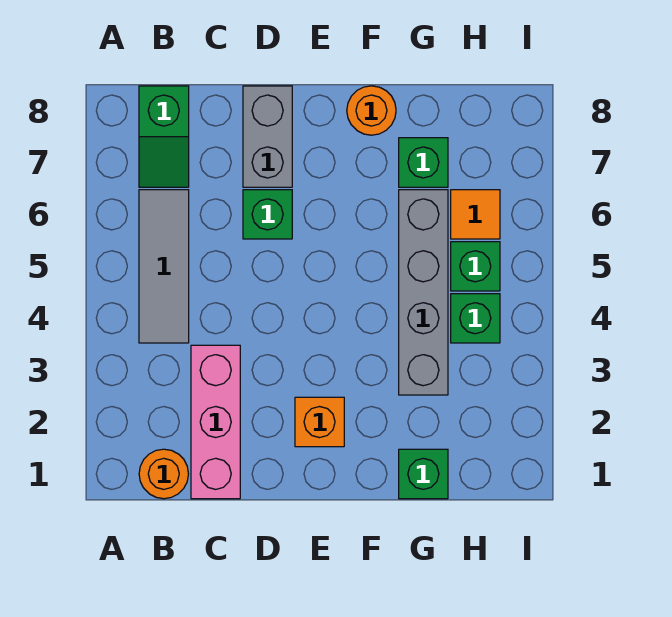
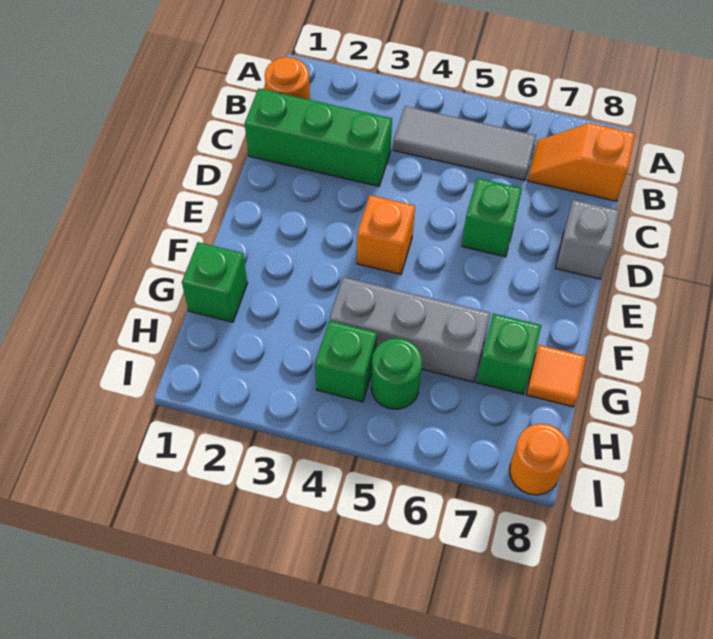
green slope B7:B8 level 1 top 8 -> orange slope B7:B8 level 1 top 8
pink brick C1:C3 level 1 -> green brick C1:C3 level 1
grey brick D7:D8 level 1 -> grey brick D8 level 1
orange brick E2 level 1 -> orange brick E4 level 1
orange round brick F8 level 1 -> orange round brick I8 level 1
grey brick G3:G6 level 1 -> grey brick G4:G6 level 1
green brick H5 level 1 -> green round brick H5 level 1
orange tile H6 level 1 -> orange tile G8 level 1

